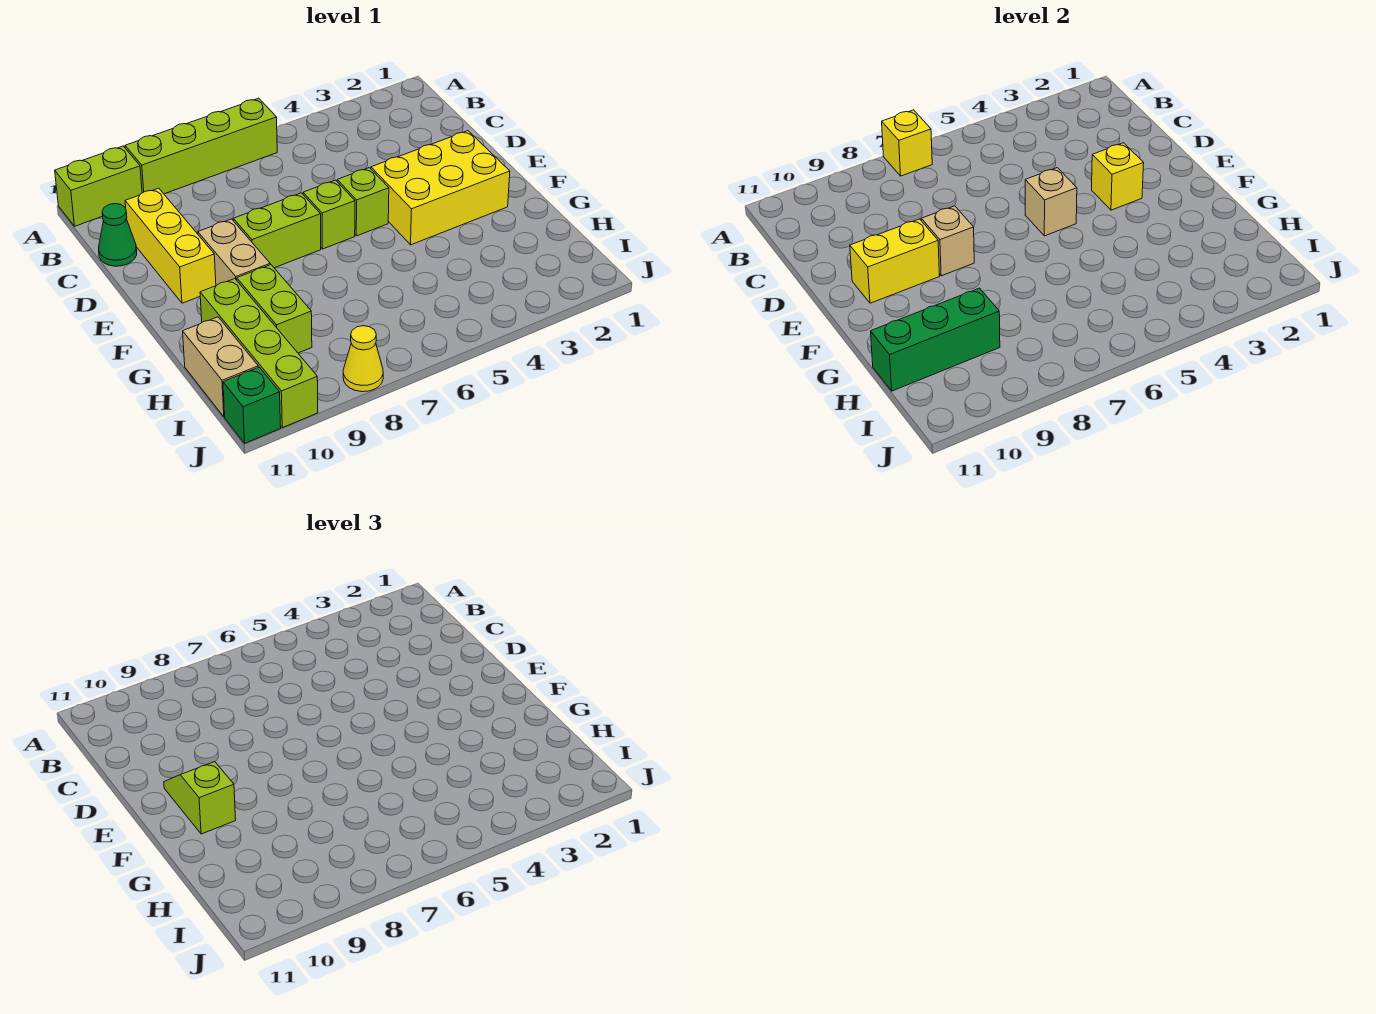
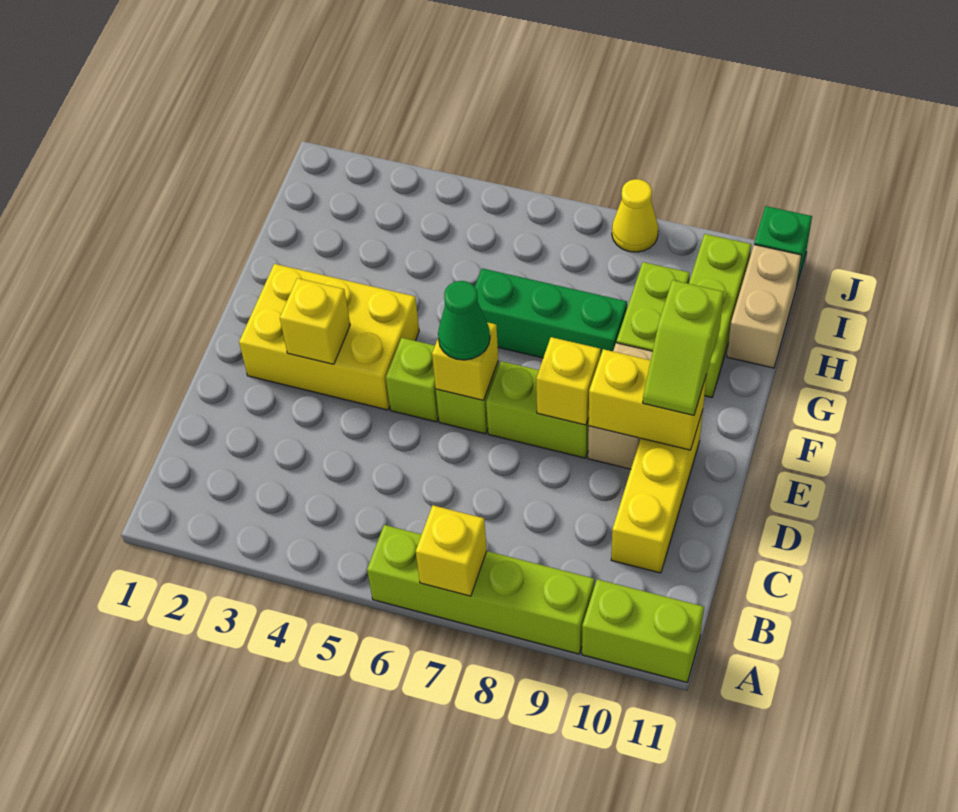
green cone C11 level 1 -> green cone E6 level 3
tan brick E5 level 2 -> none
none -> yellow brick E6 level 2
tan brick E8 level 2 -> yellow brick E8 level 2
lime brick G10:J10 level 1 -> lime brick G10:I10 level 1
green brick H9:H11 level 2 -> green brick G6:G8 level 1

